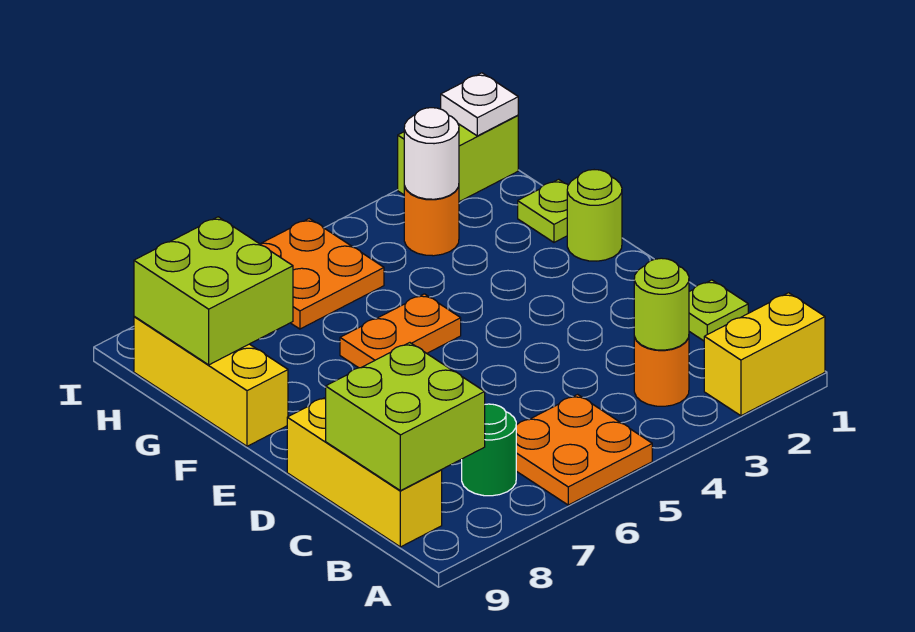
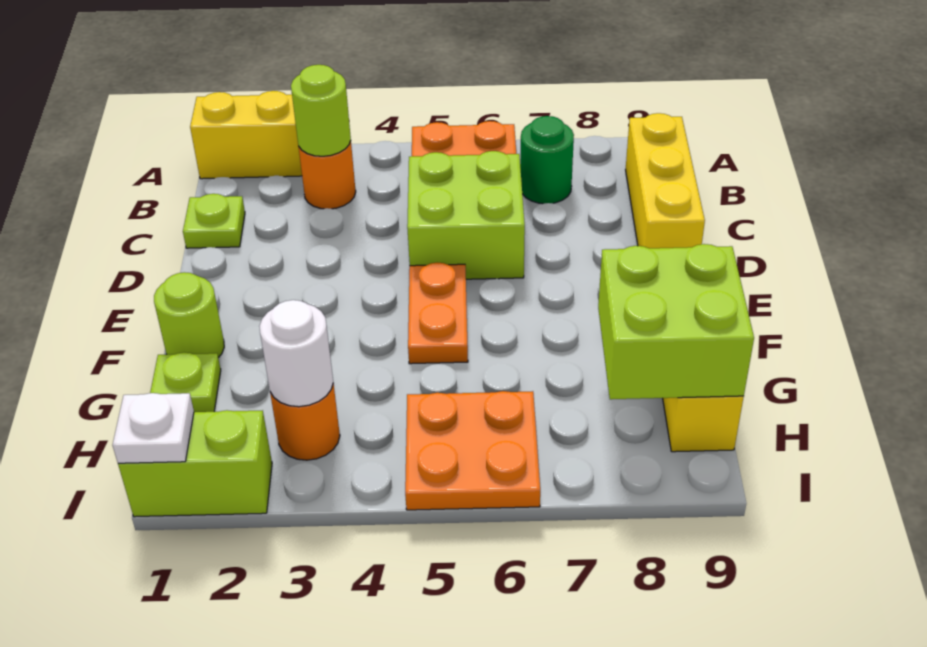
lime brick B8:C9 level 2 -> lime brick C5:D6 level 1
orange plate F5:F6 level 1 -> orange plate E5:F5 level 1

